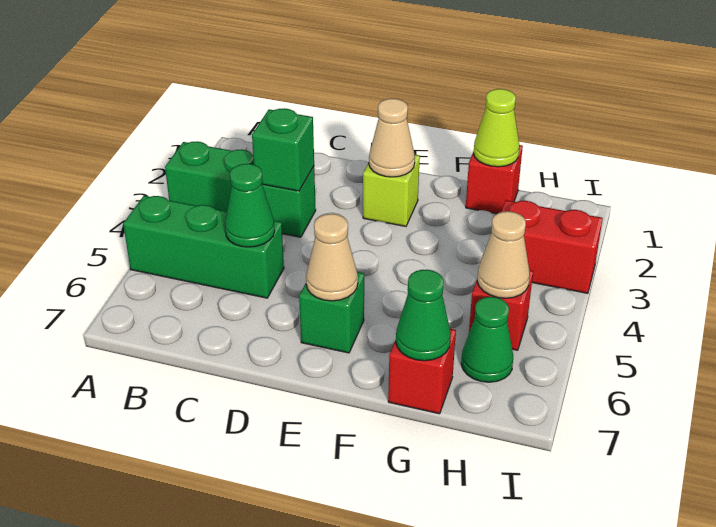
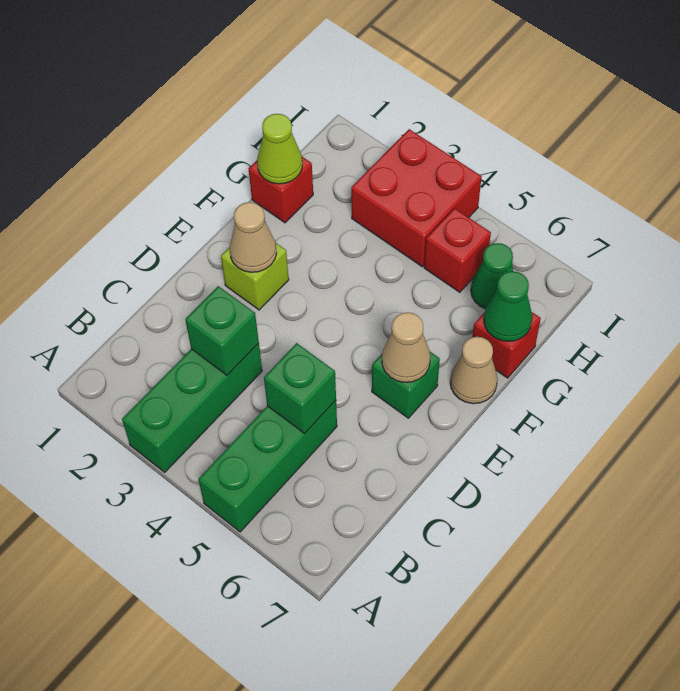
green cone C5 level 2 -> green brick C5 level 2
red brick H3:I3 level 1 -> red brick H3:I4 level 1
tan cone H5 level 2 -> tan cone F7 level 1

